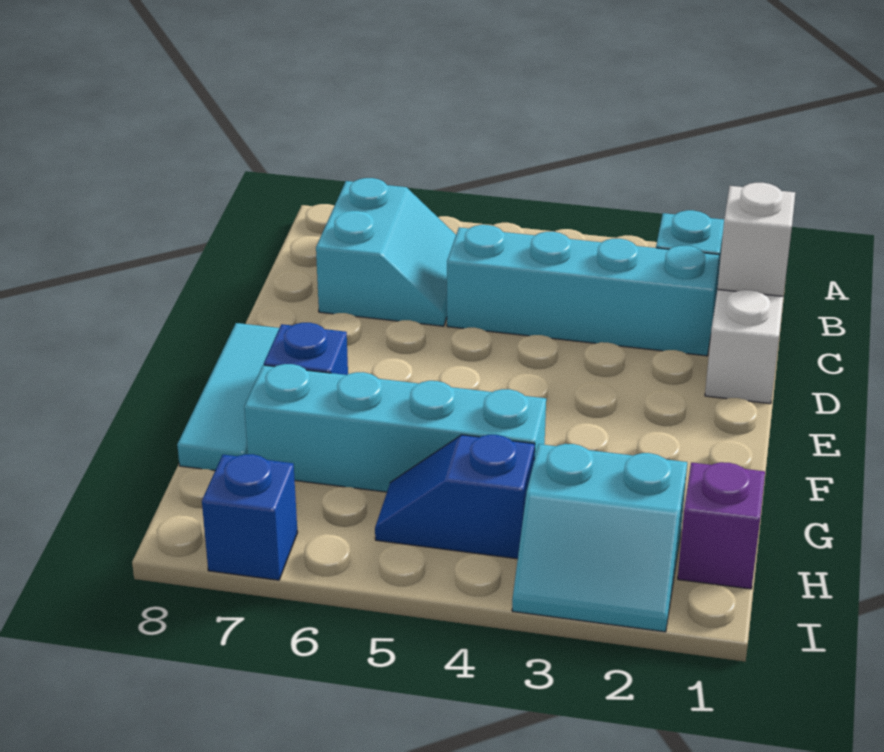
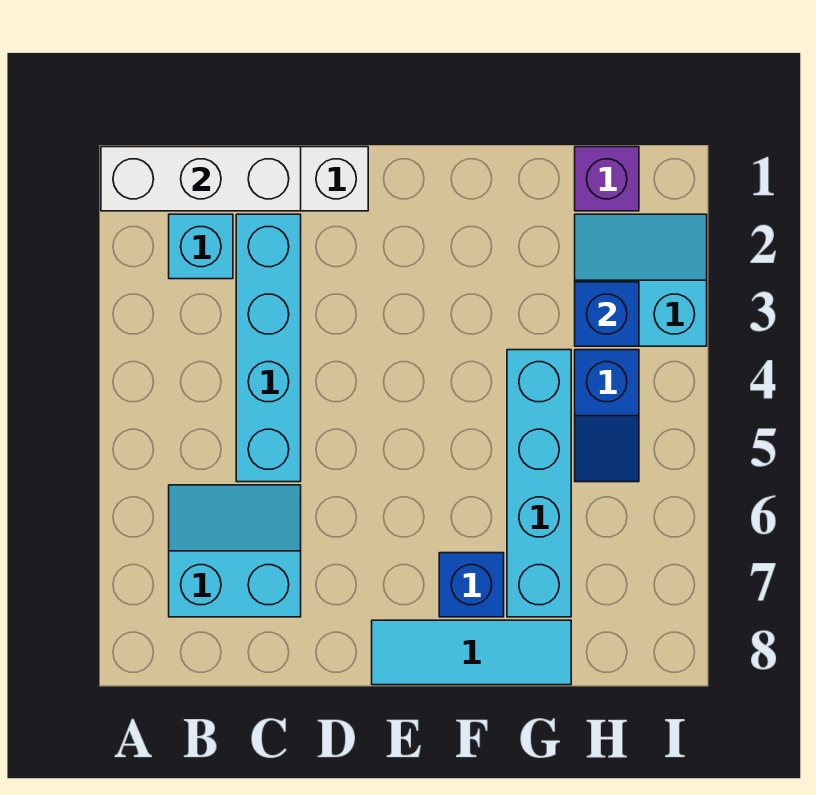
white brick C1 level 2 -> white brick A1:C1 level 2
cyan slope H2:I3 level 1 top H -> cyan slope H2:I3 level 1 top 3
blue brick I7 level 1 -> blue brick H3 level 2

